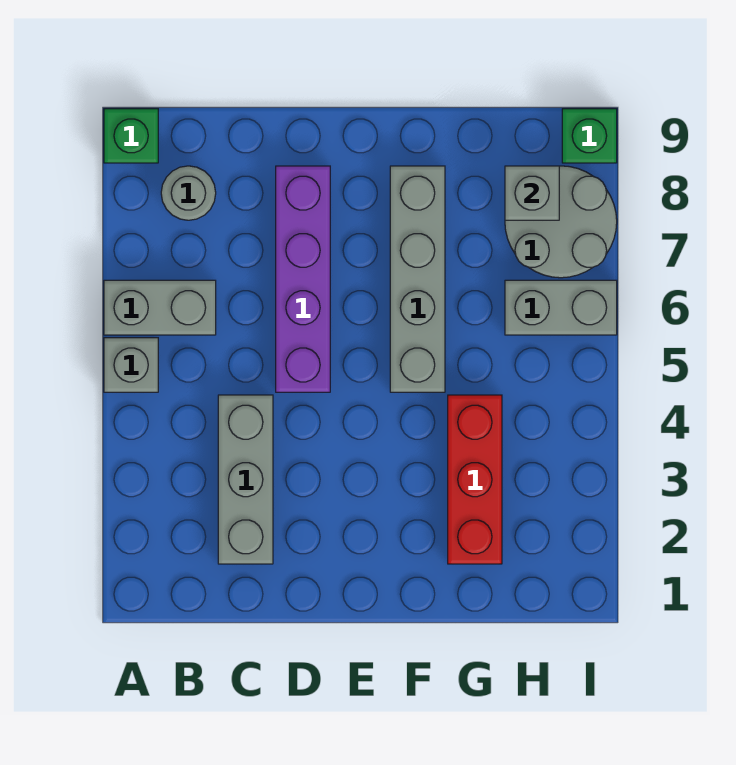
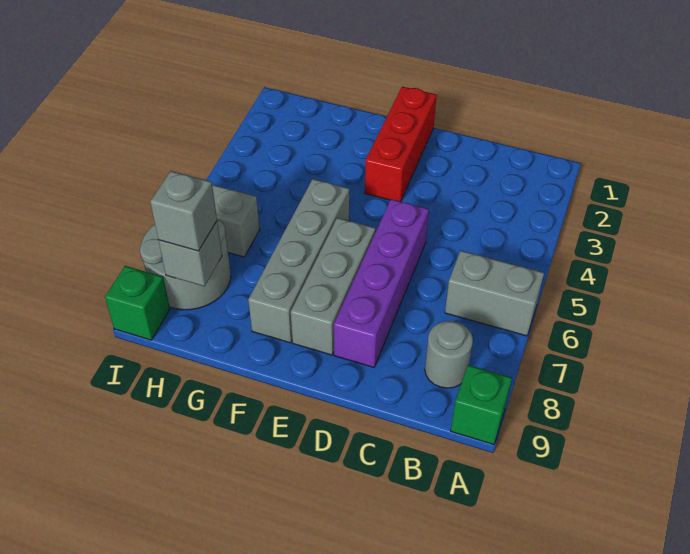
grey brick A5 level 1 -> grey brick H8 level 3
grey brick C2:C4 level 1 -> grey brick E6:E8 level 1
red brick G2:G4 level 1 -> red brick E1:E3 level 1

